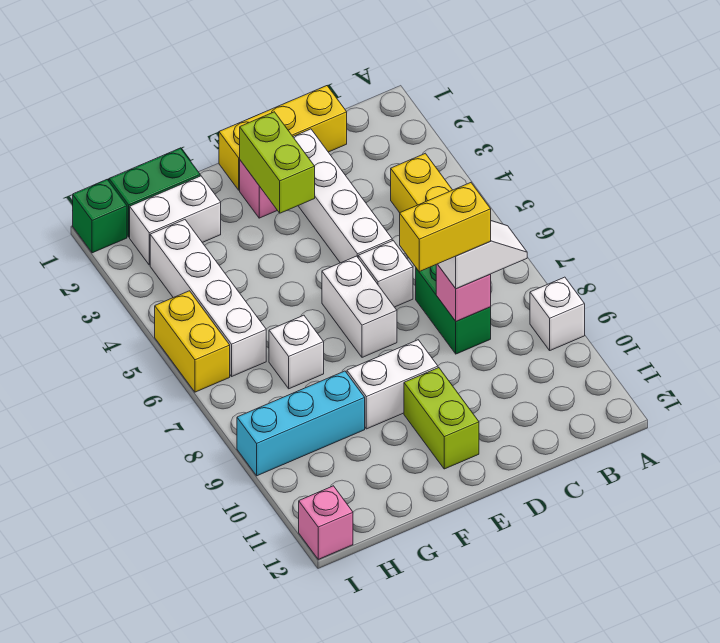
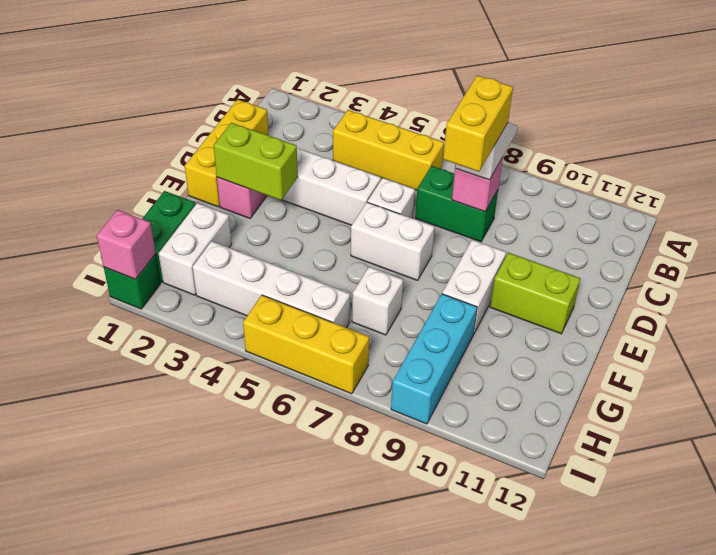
white brick A9 level 1 -> none
yellow brick I5:I6 level 1 -> yellow brick I5:I7 level 1
pink brick I12 level 1 -> pink brick I1 level 2

